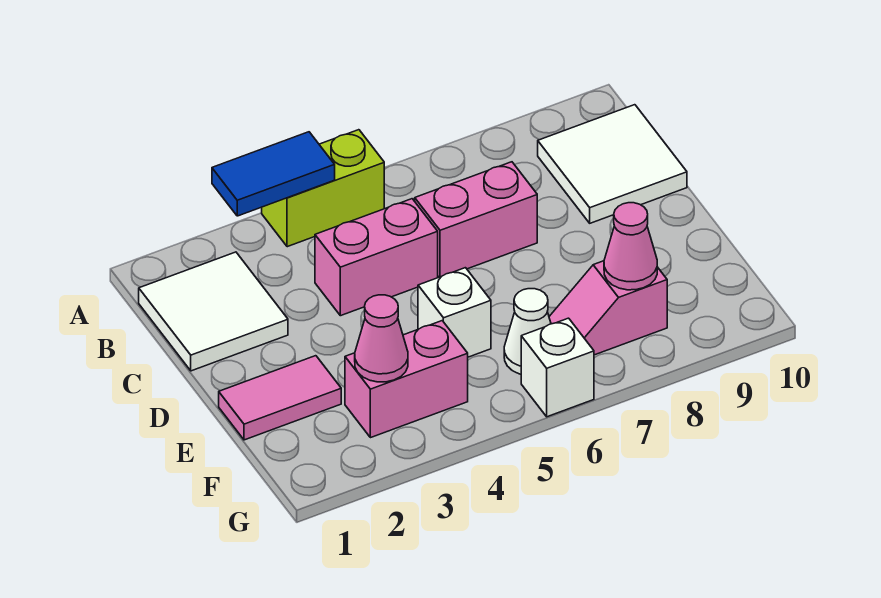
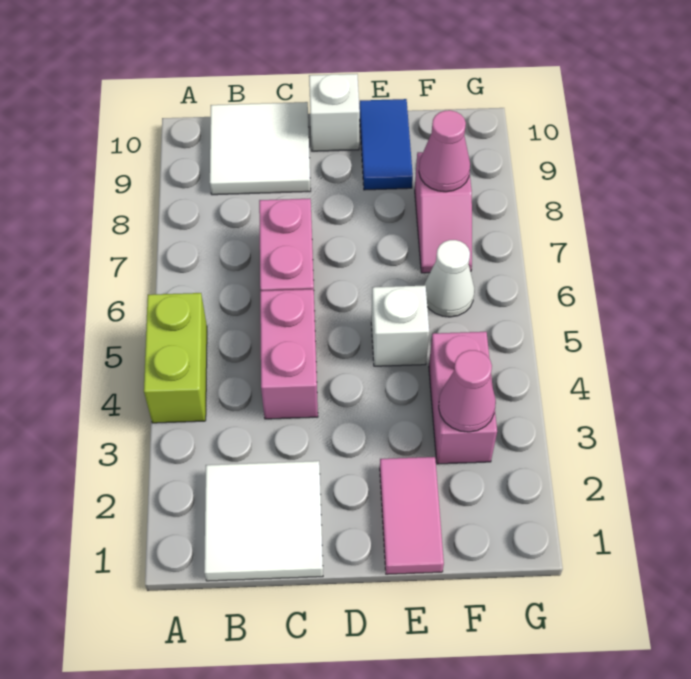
blue tile A3:A4 level 2 -> blue tile E9:E10 level 1
white brick G6 level 1 -> white brick D10 level 1

